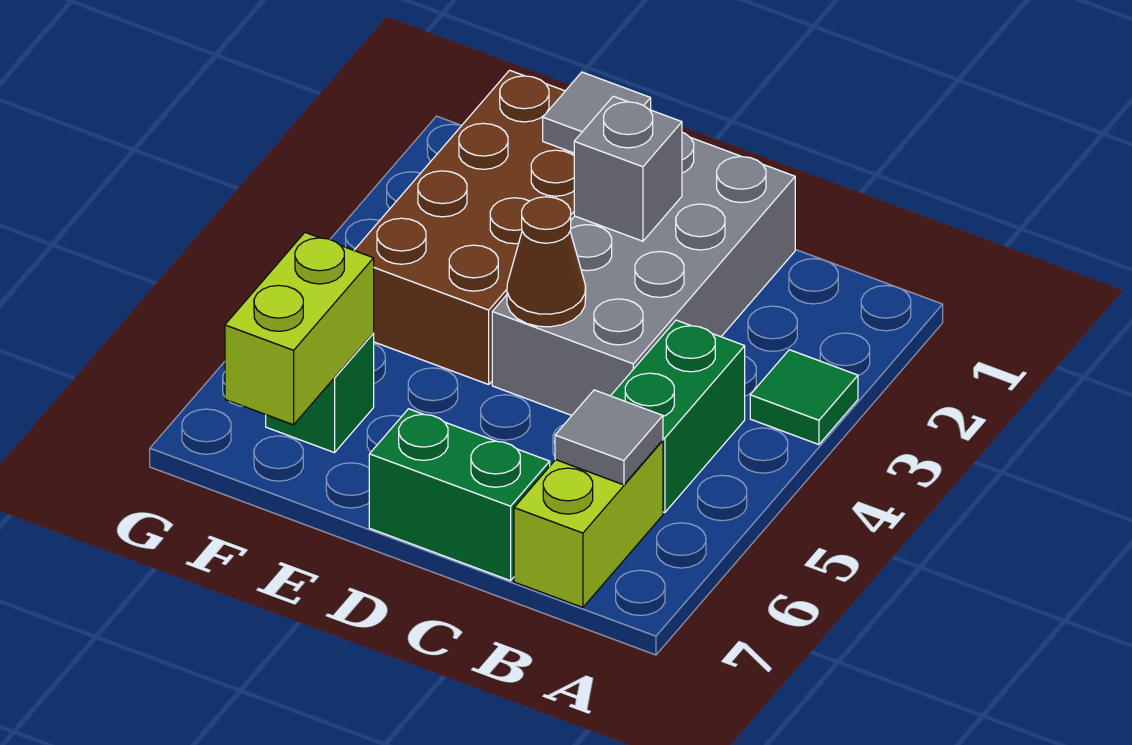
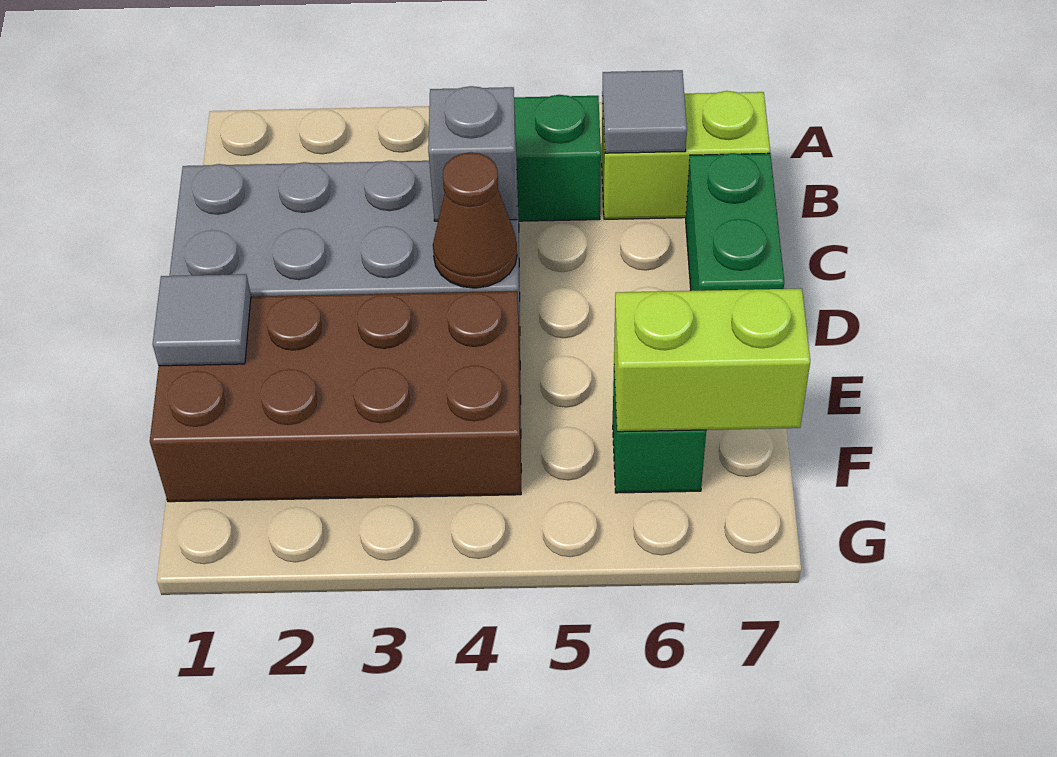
green tile A3 level 1 -> none
grey brick D2 level 2 -> grey brick C4 level 2

